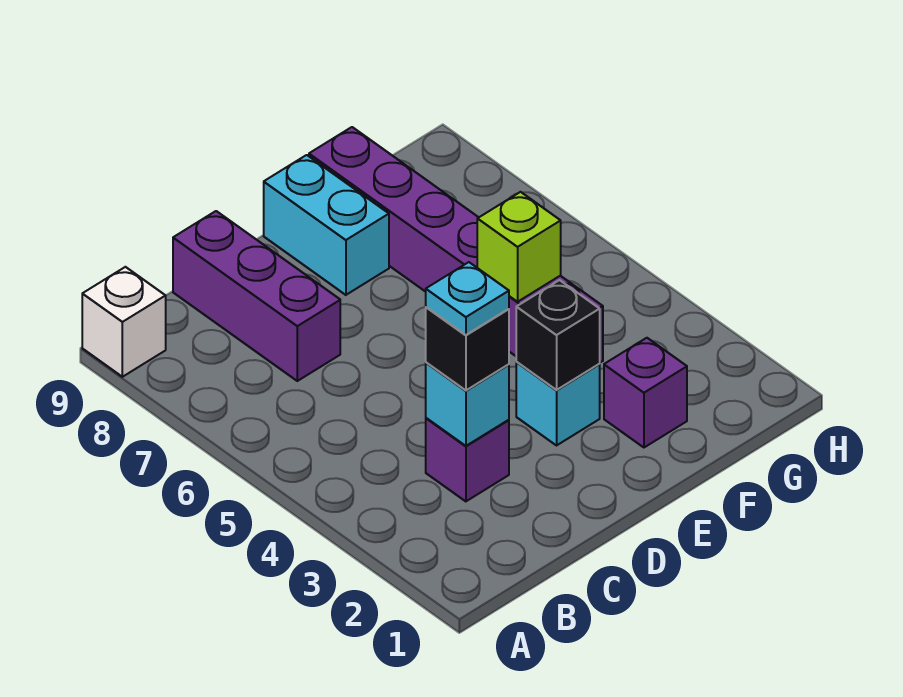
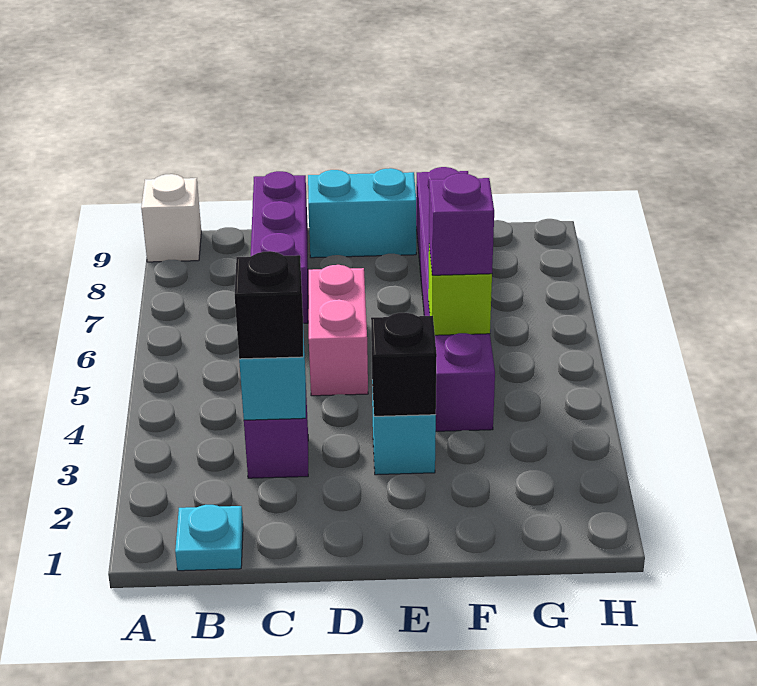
cyan plate C3 level 4 -> cyan plate B1 level 1
none -> pink brick D5:D6 level 1
cyan brick E8:E9 level 1 -> cyan brick D9:E9 level 1
purple brick F2 level 1 -> purple brick F5 level 3

